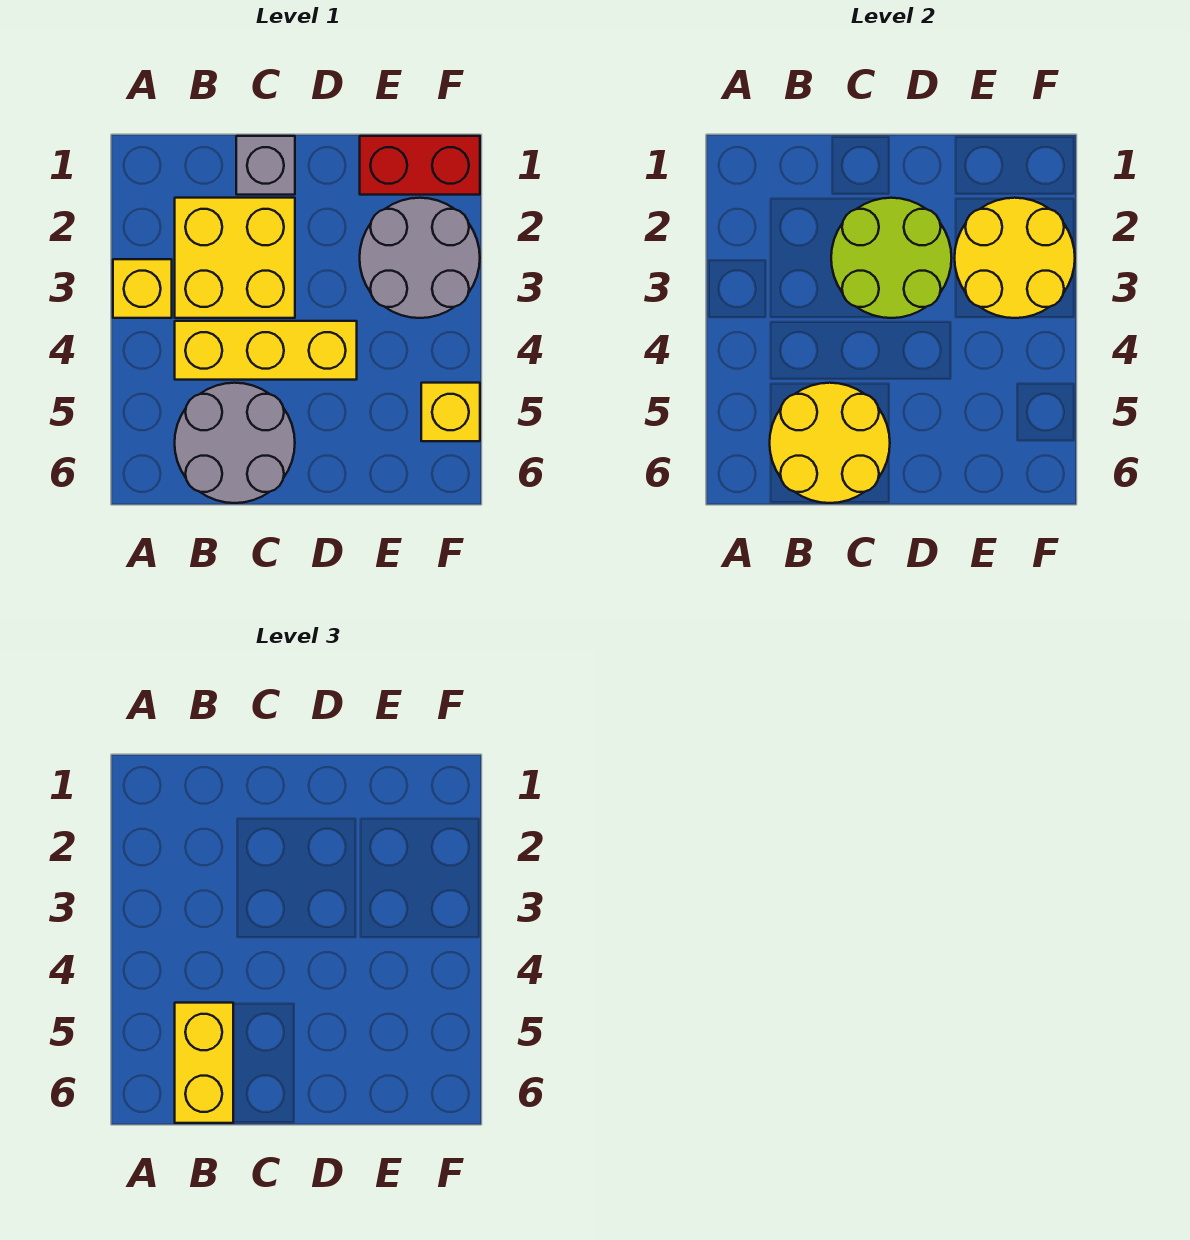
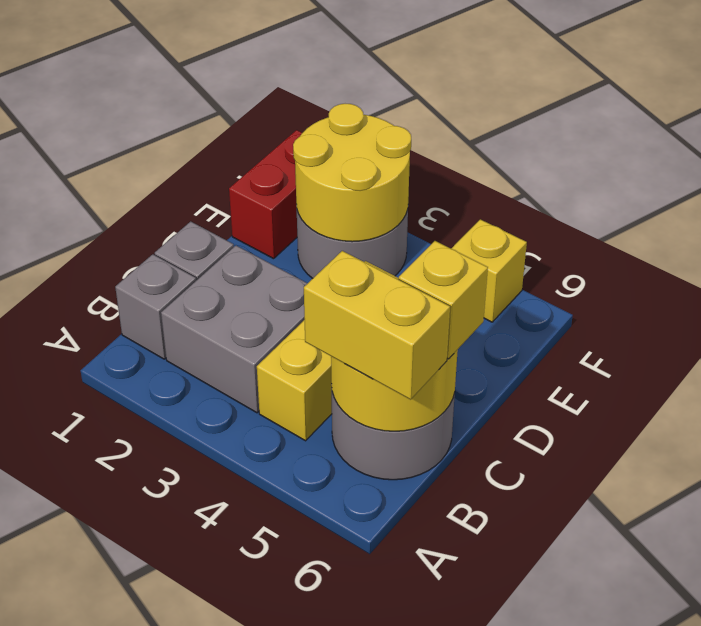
yellow brick A3 level 1 -> yellow brick C6 level 3
none -> grey brick B1 level 1
yellow brick B2:C3 level 1 -> grey brick B2:C3 level 1
lime round brick C2:D3 level 2 -> none

